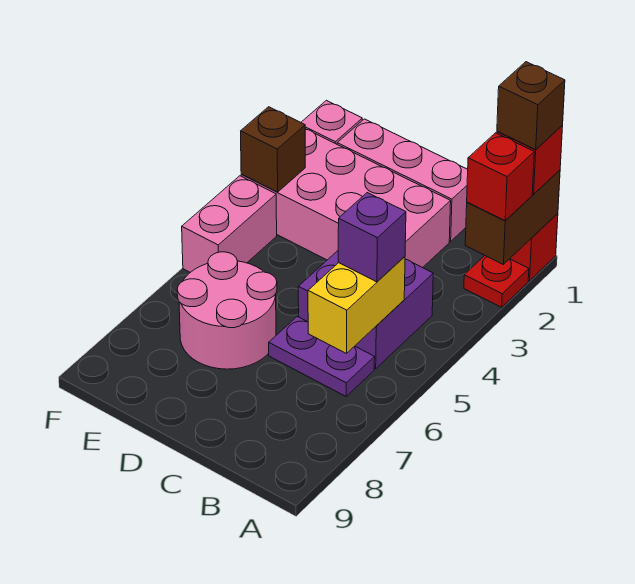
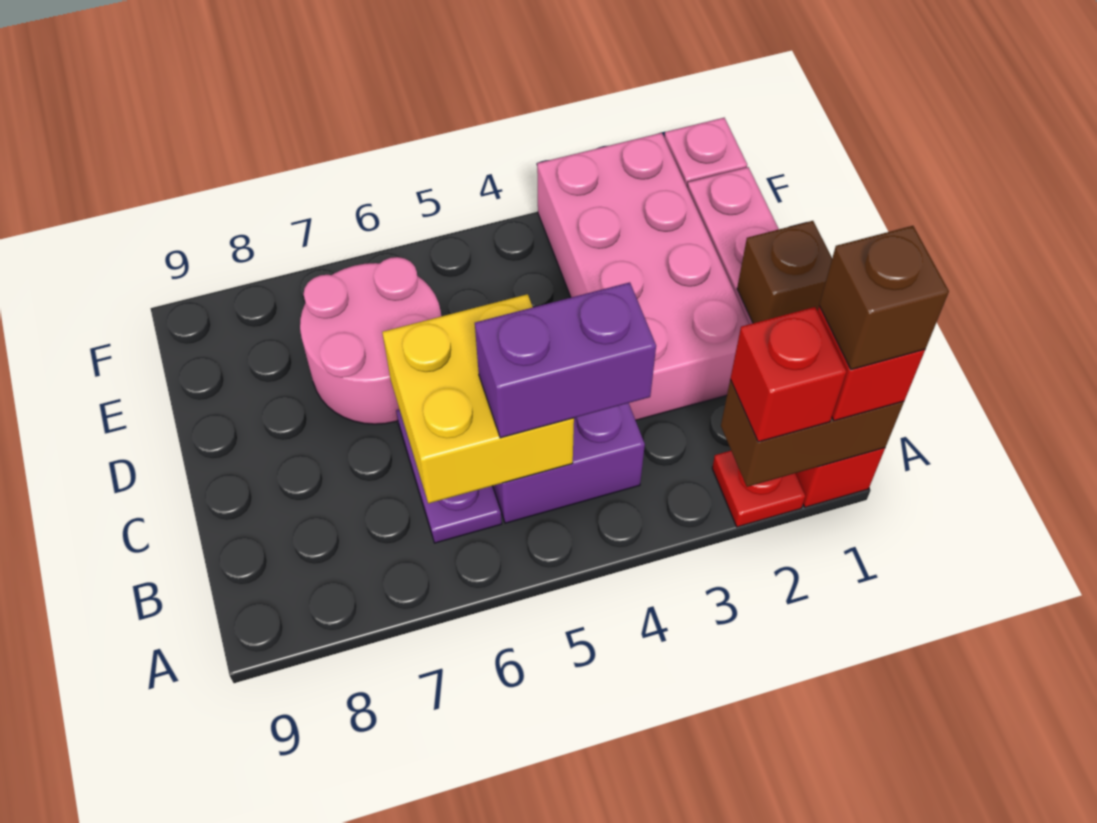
yellow brick B5:B6 level 2 -> yellow brick B5:C6 level 2
purple brick B5 level 3 -> purple brick B4:B5 level 3
brown brick F3 level 2 -> brown brick C1 level 2
pink brick F4:F5 level 1 -> none

